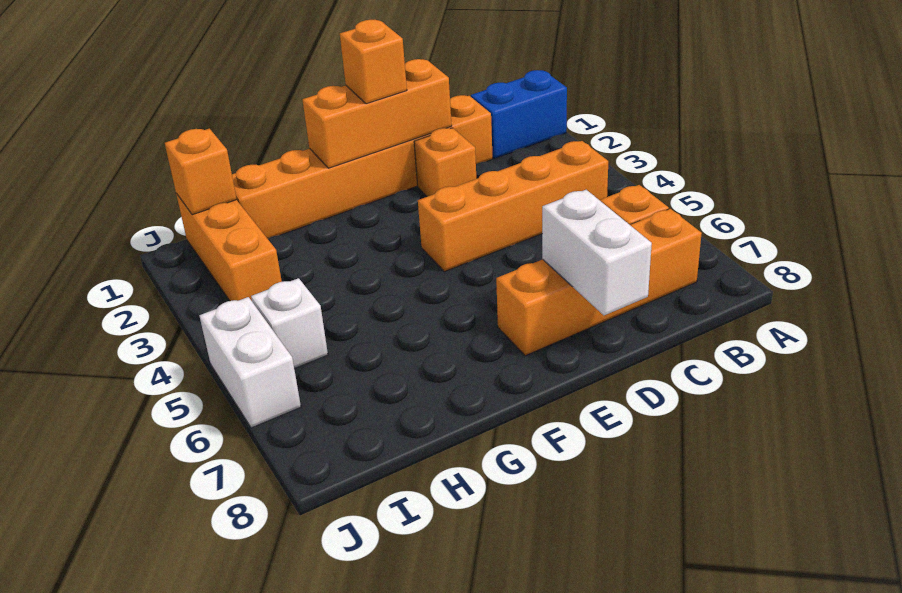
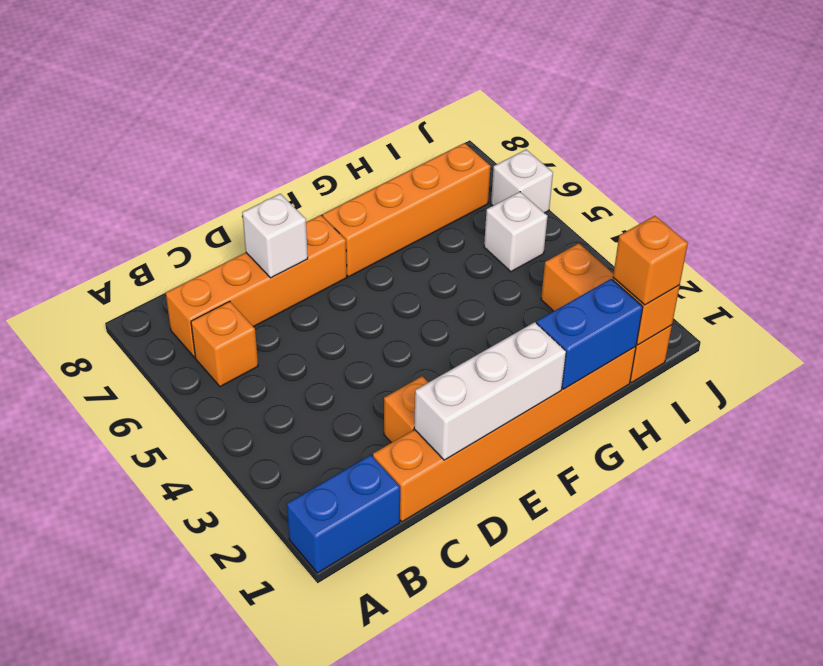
orange brick B4:E4 level 1 -> orange brick F7:I7 level 1
orange brick D1:F1 level 2 -> white brick D1:F1 level 2
white brick D7:D8 level 2 -> white brick D7 level 2
orange brick E1 level 3 -> orange brick I1 level 3
none -> blue brick G1:H1 level 2
white brick J5:J6 level 1 -> white brick J6 level 1

